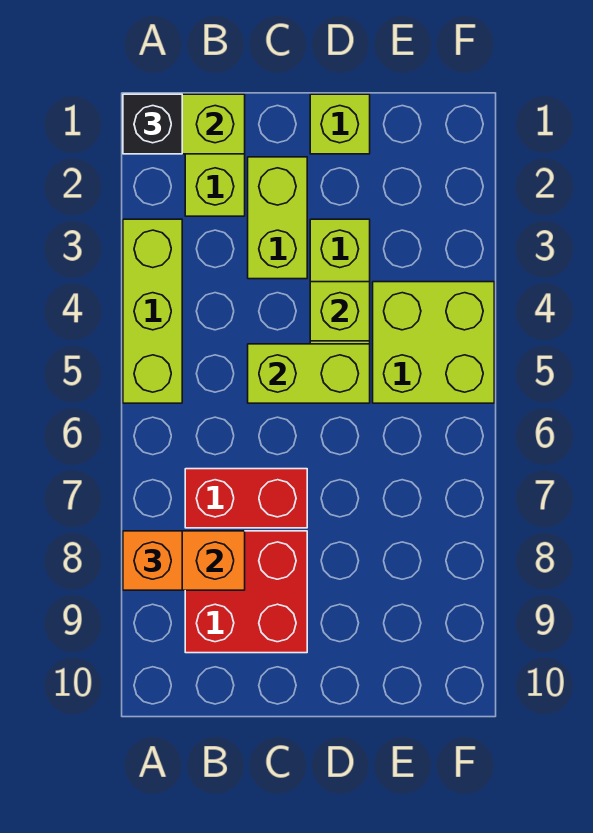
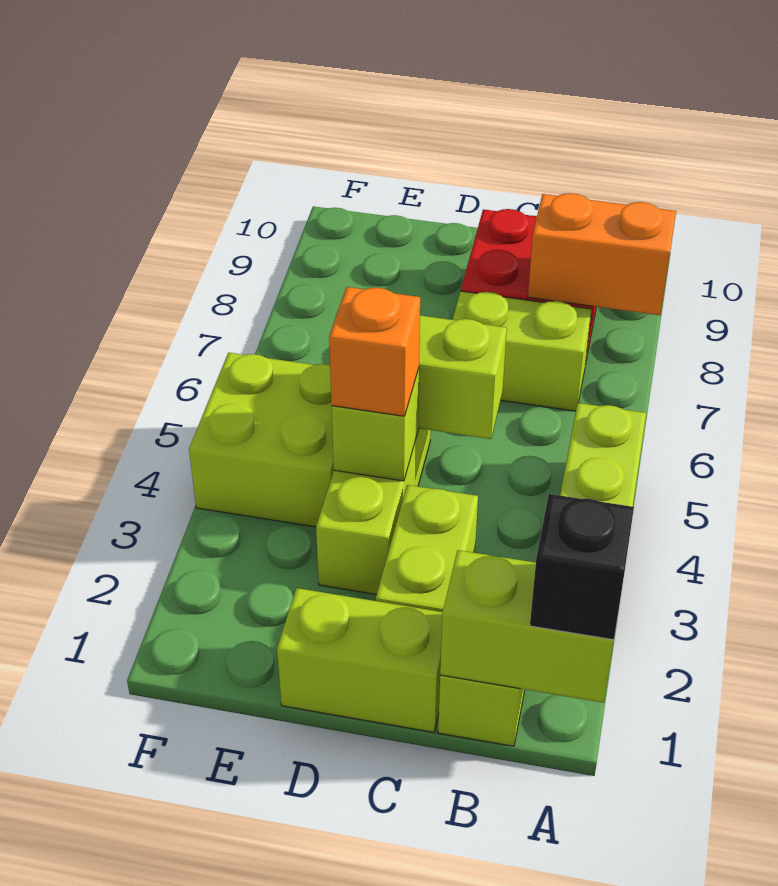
orange brick A8 level 3 -> orange brick D4 level 3
red brick B7:C7 level 1 -> lime brick B7:C7 level 1
lime brick D1 level 1 -> lime brick C1:D1 level 1

